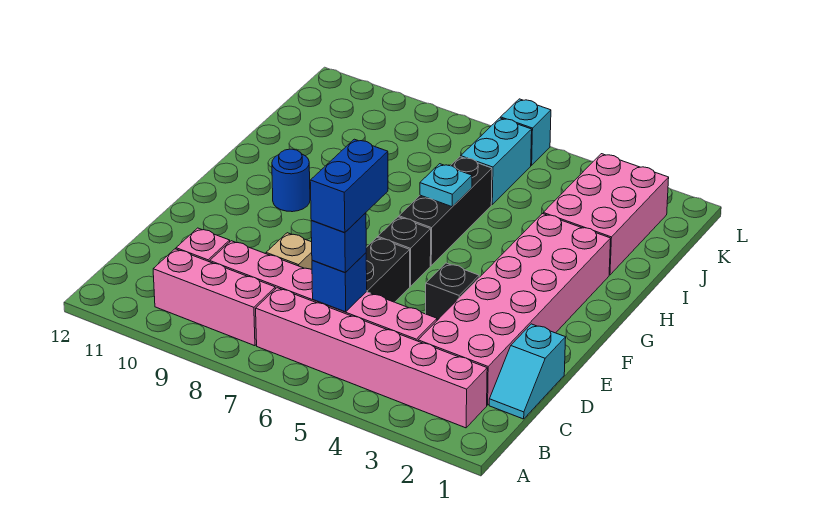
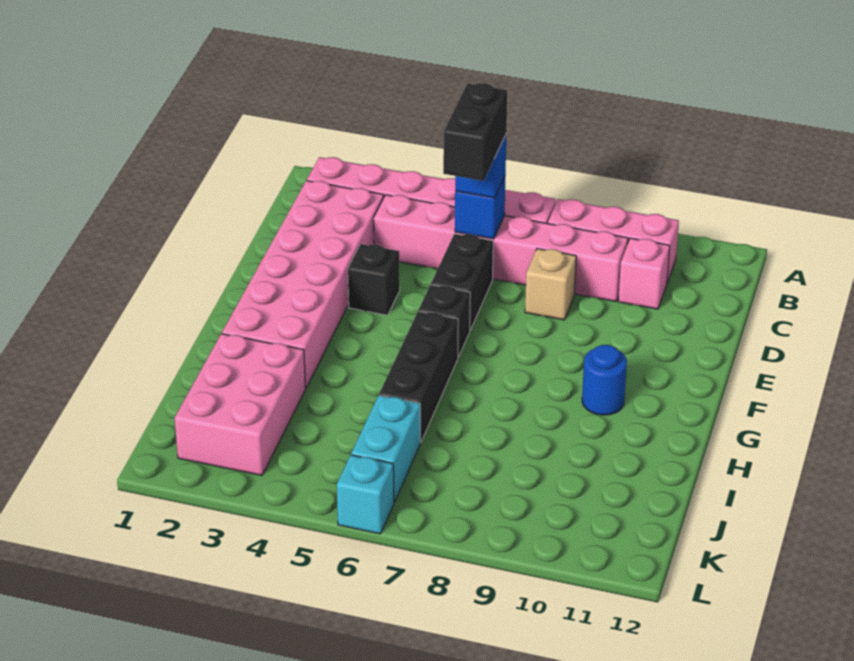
cyan slope C1:D1 level 1 top D -> none
blue brick C6:D6 level 4 -> black brick C6:D6 level 4
cyan plate H6 level 2 -> none

